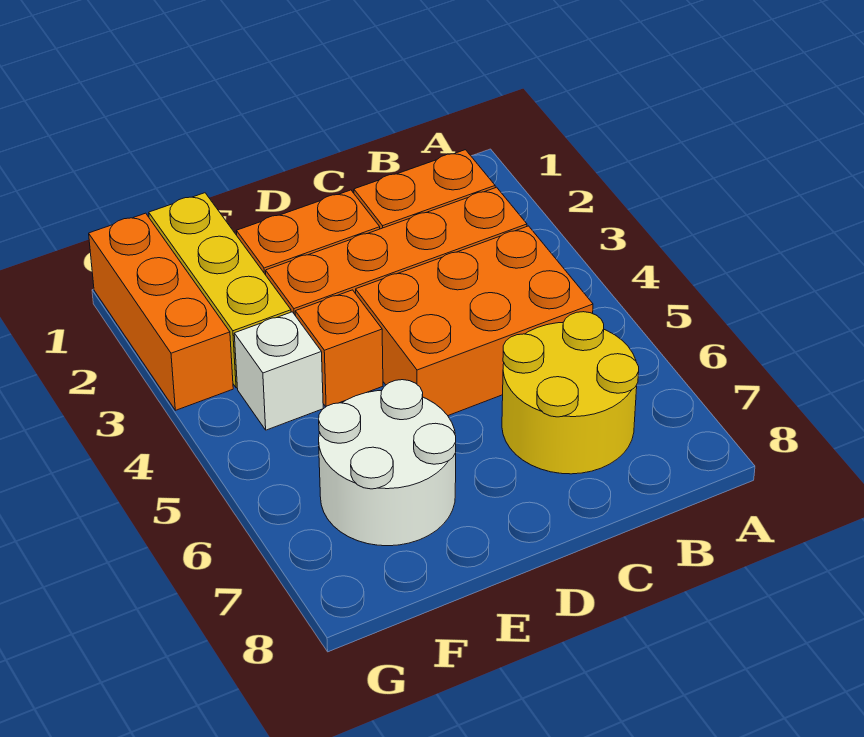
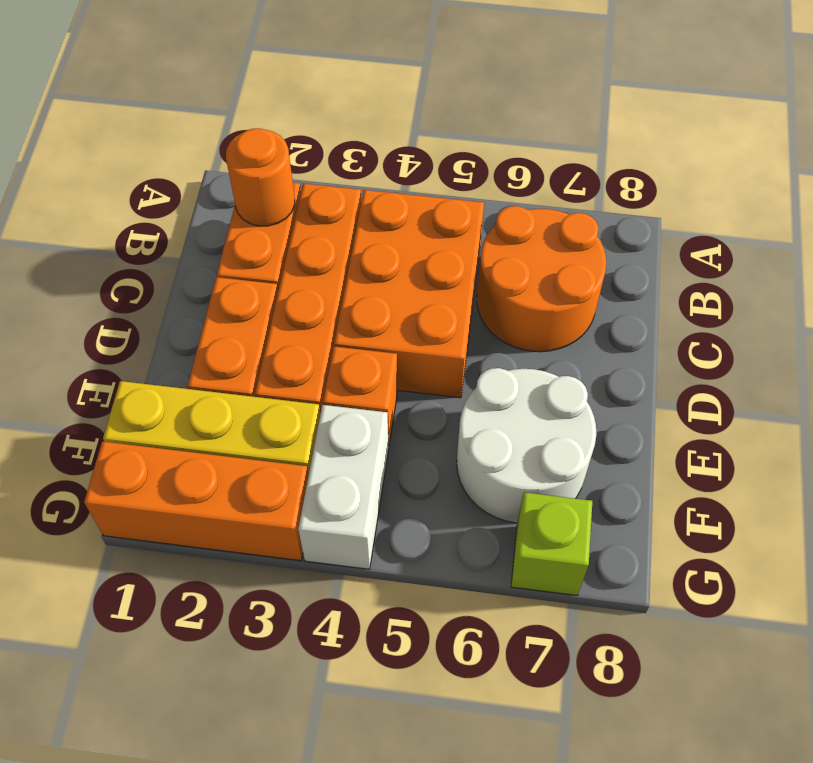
none -> orange round brick B2 level 2
yellow round brick B6:C7 level 1 -> orange round brick B6:C7 level 1
white brick F4 level 1 -> white brick F4:G4 level 1
none -> lime brick G7 level 1

